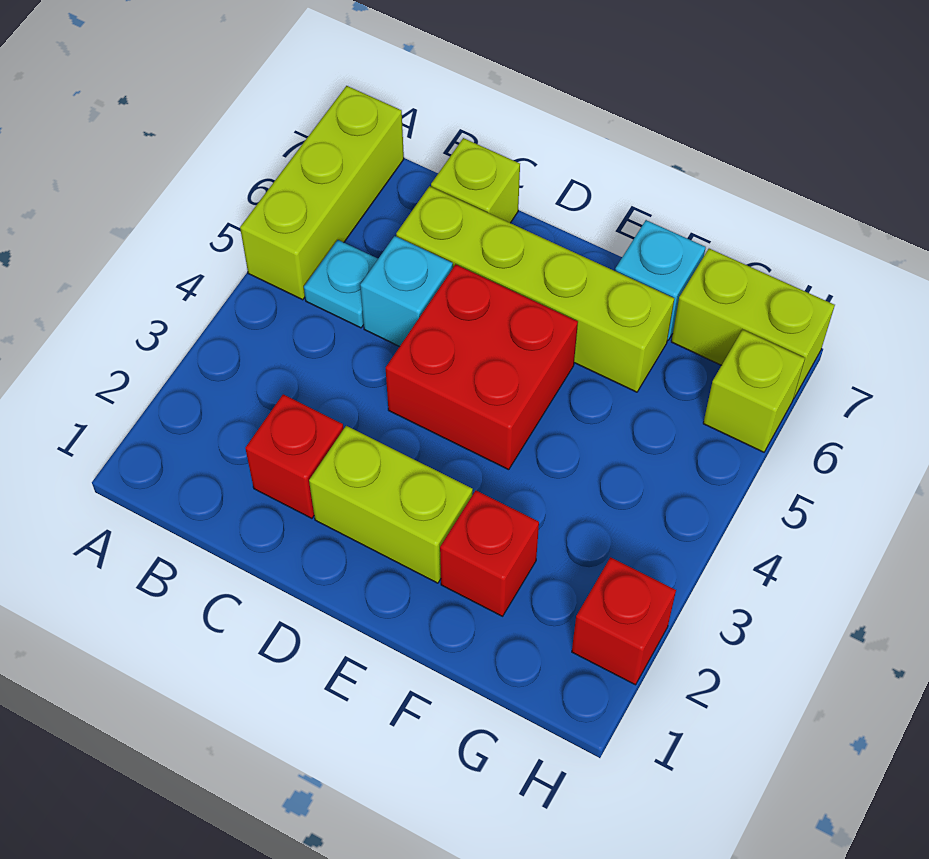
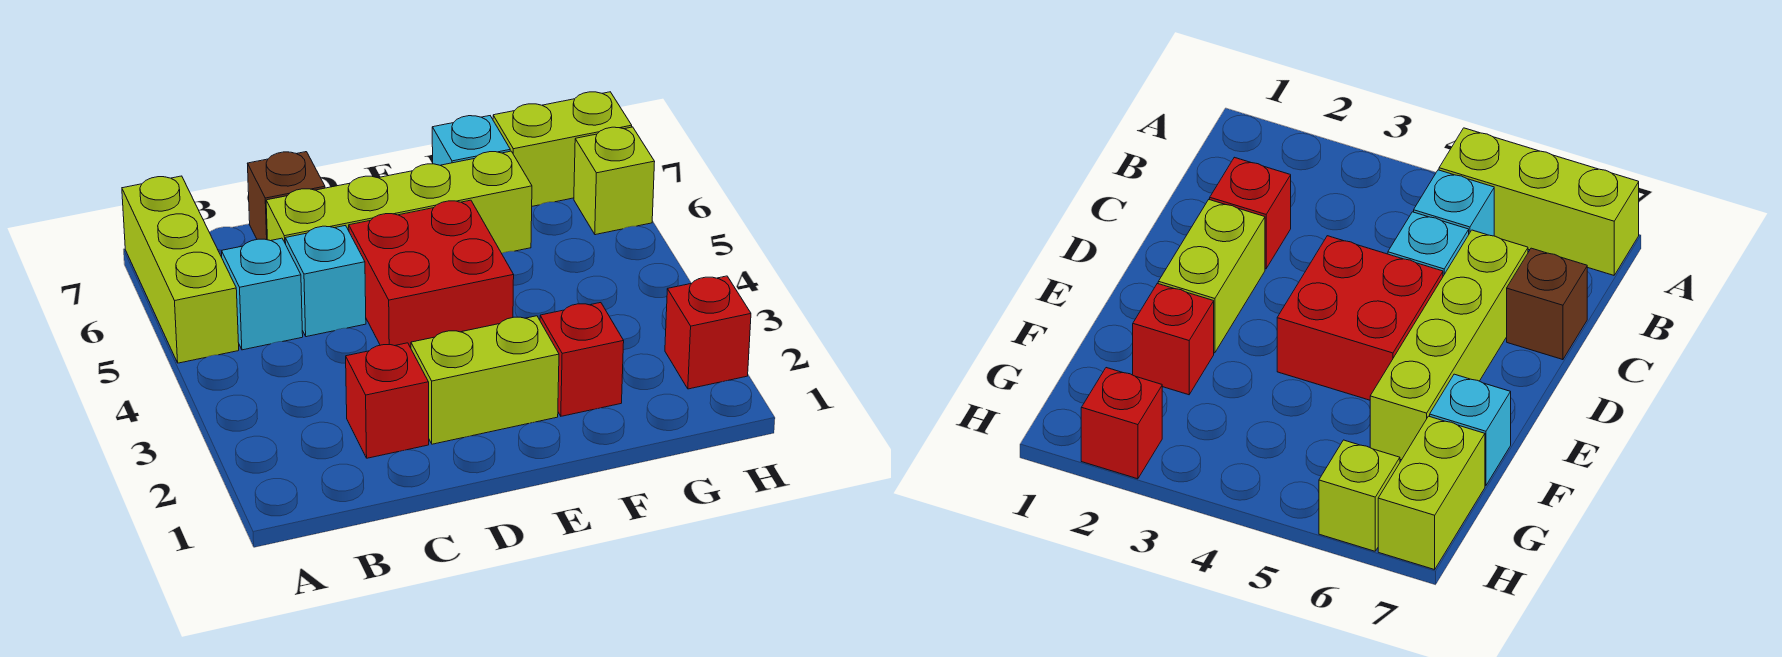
cyan plate B5 level 1 -> cyan brick B5 level 1
lime brick C7 level 1 -> brown brick C7 level 1

